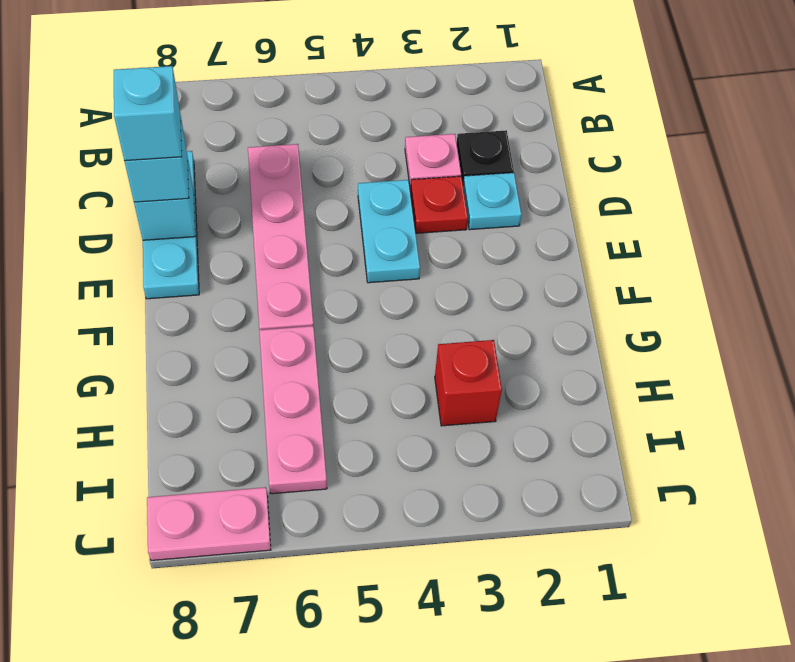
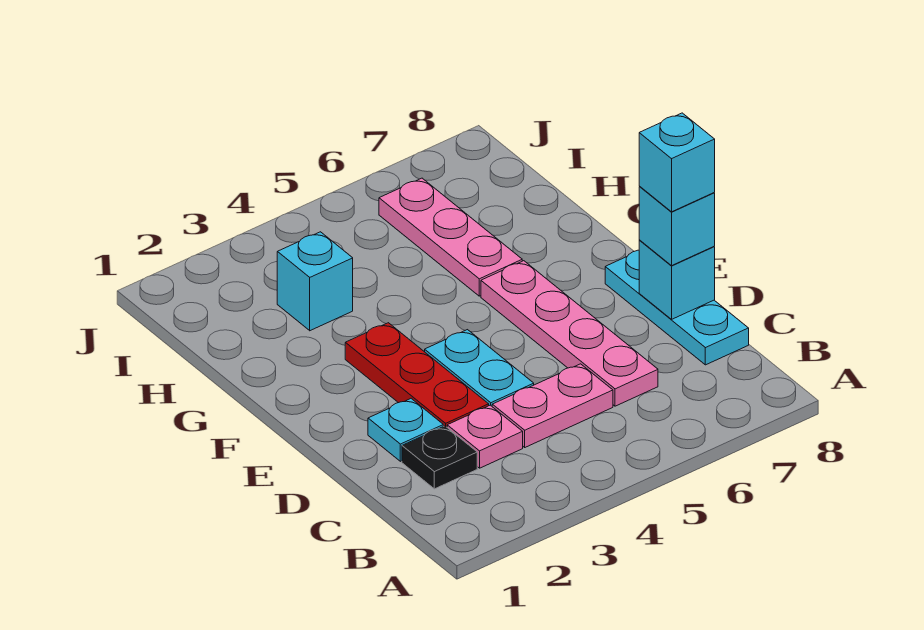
red plate D3 level 1 -> red plate D3:F3 level 1
red brick H3 level 1 -> cyan brick H3 level 1
pink plate J7:J8 level 1 -> pink plate C4:C5 level 1

